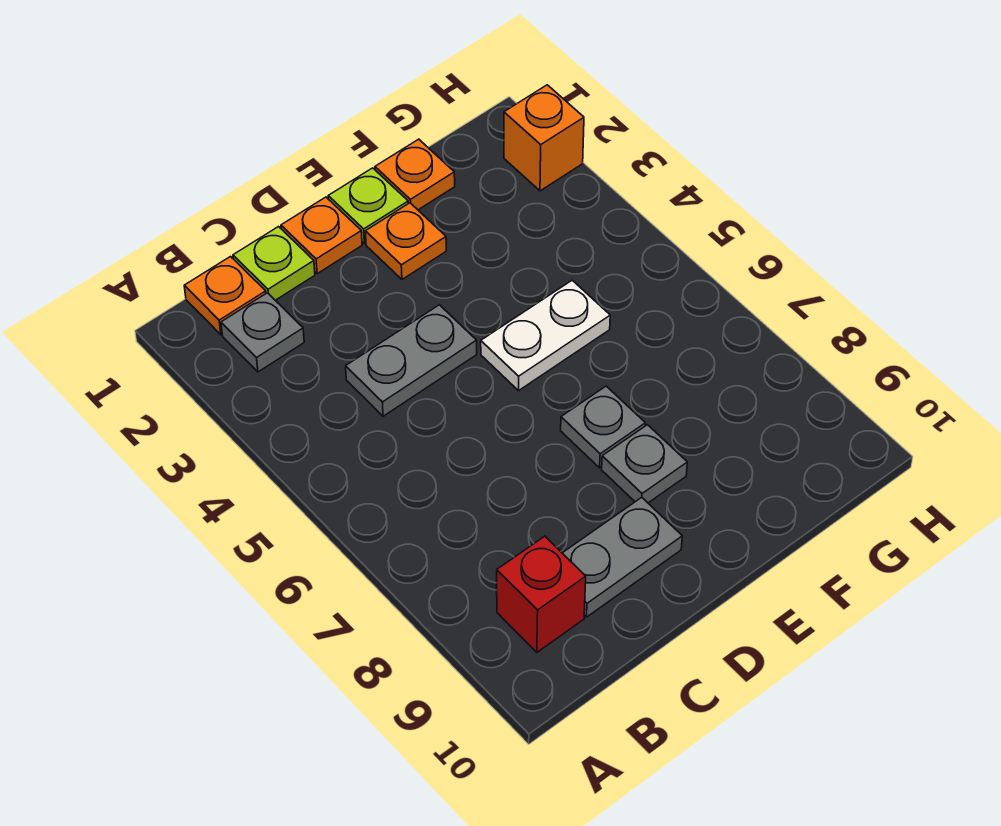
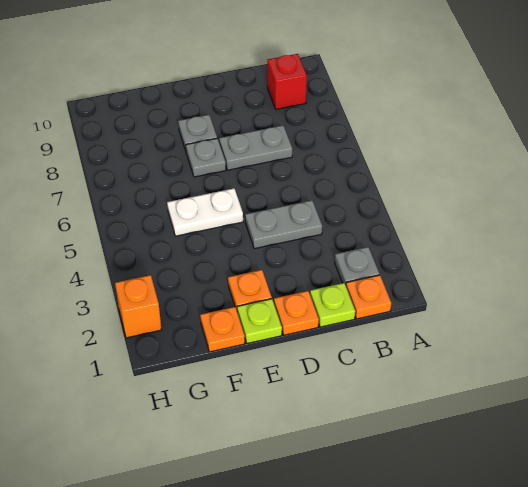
grey plate C9:D9 level 1 -> grey plate C7:D7 level 1

